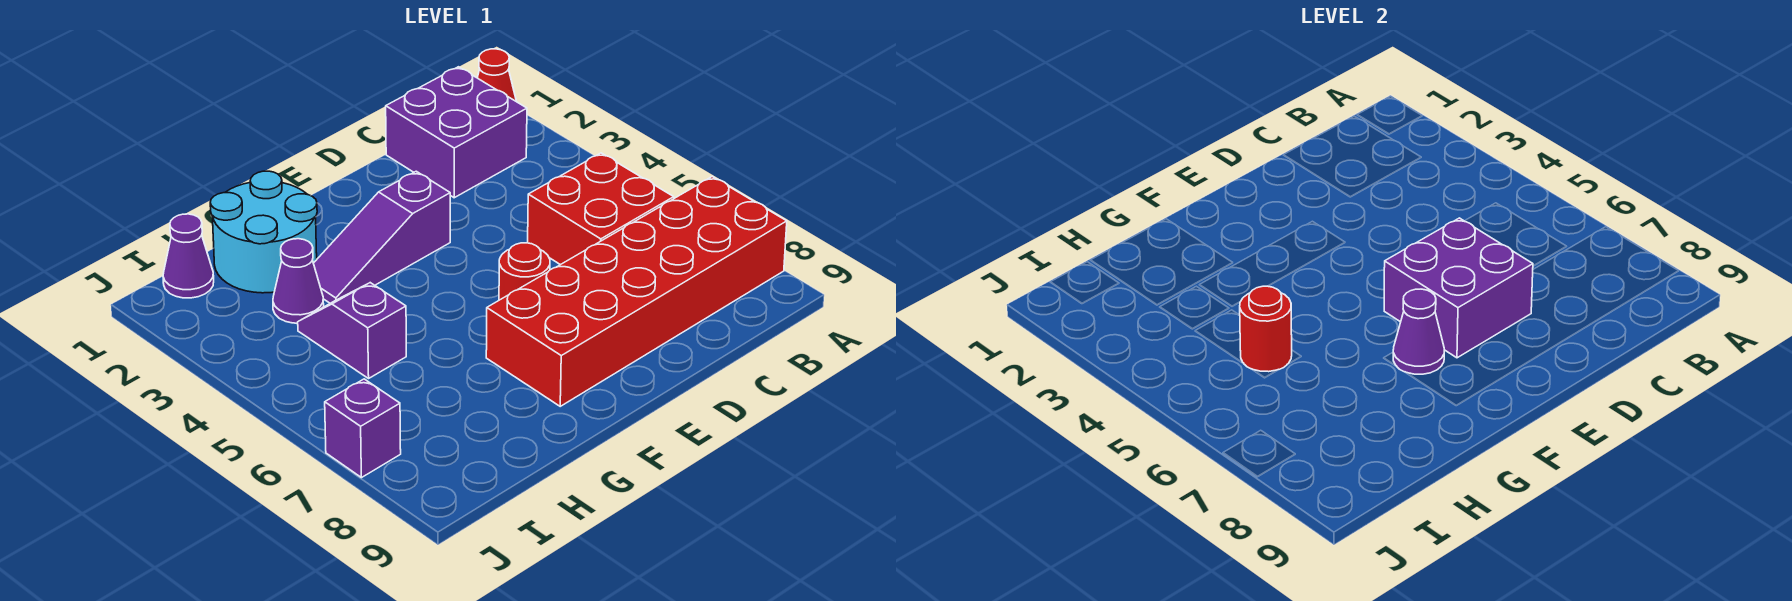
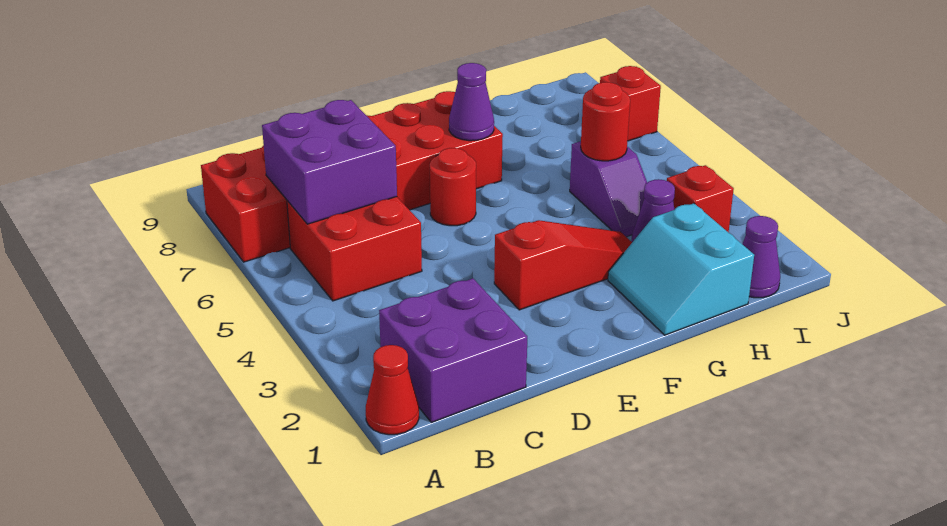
purple brick D6:E7 level 2 -> purple brick B6:C7 level 2
purple slope E3:G3 level 1 top E -> red slope E3:G3 level 1 top E
cyan round brick G1:H2 level 1 -> cyan slope G1:H2 level 1 top H
none -> red brick I3 level 1
purple brick J7 level 1 -> red brick J7 level 1

